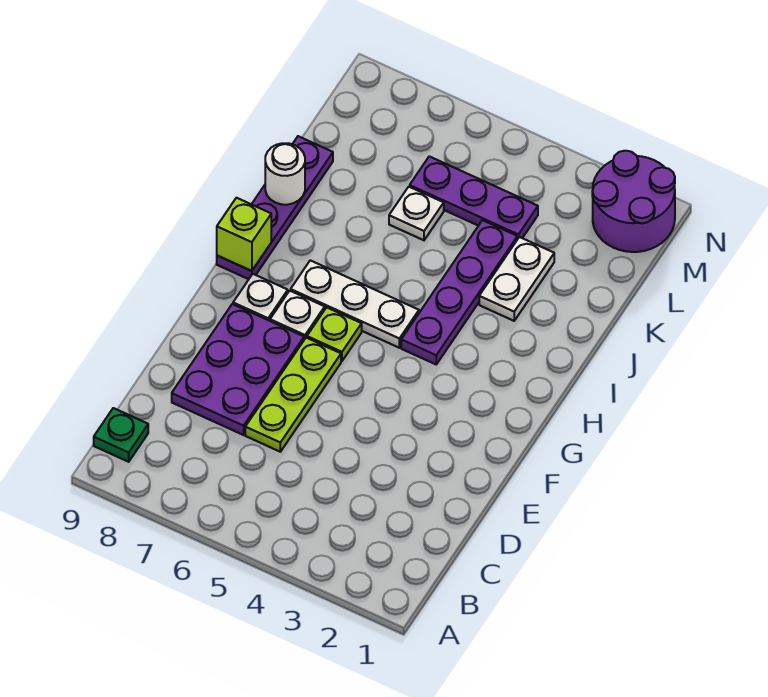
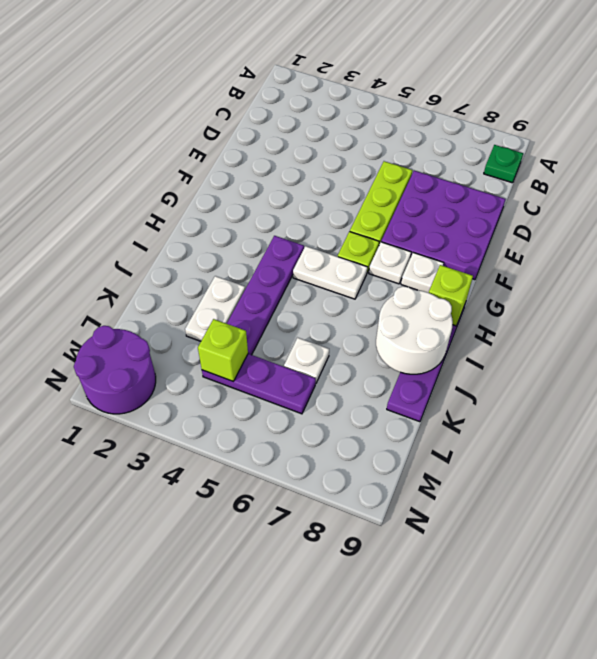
purple plate D7:F8 level 1 -> purple plate D7:F9 level 1
white plate H5:H7 level 1 -> white plate H5:H6 level 1
white round brick J9 level 2 -> white round brick I8:J9 level 2
none -> lime brick L4 level 2

